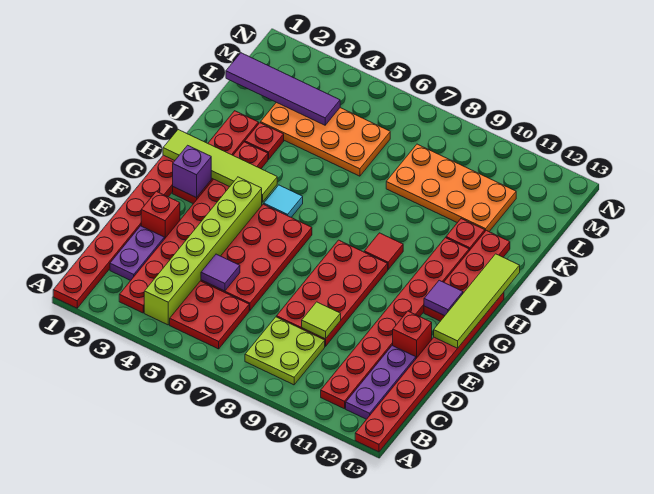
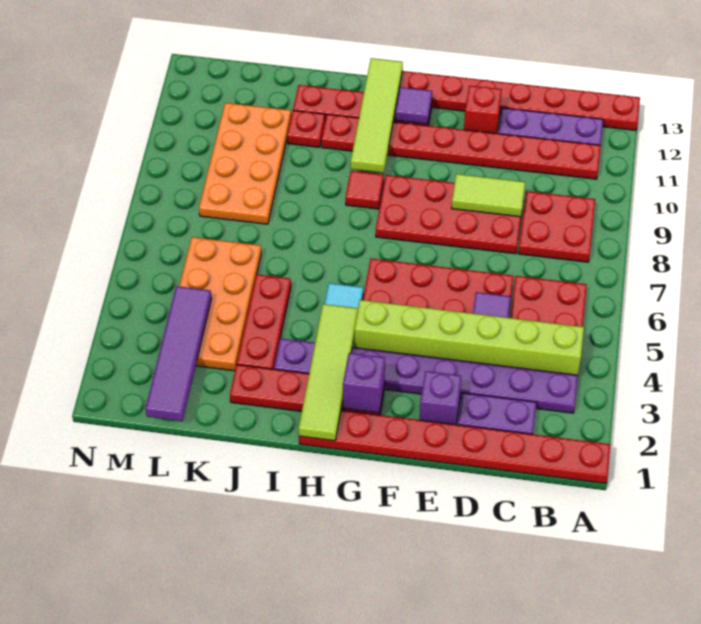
red plate B3:I3 level 1 -> purple plate B3:I3 level 1
lime plate B8:C9 level 1 -> red plate B8:C9 level 1
lime tile D9 level 2 -> lime tile D9:E9 level 2
red brick E2 level 1 -> purple brick E2 level 1
lime tile F13:I13 level 2 -> lime tile H10:H13 level 2
red plate J3 level 1 -> red plate J3:J5 level 1

